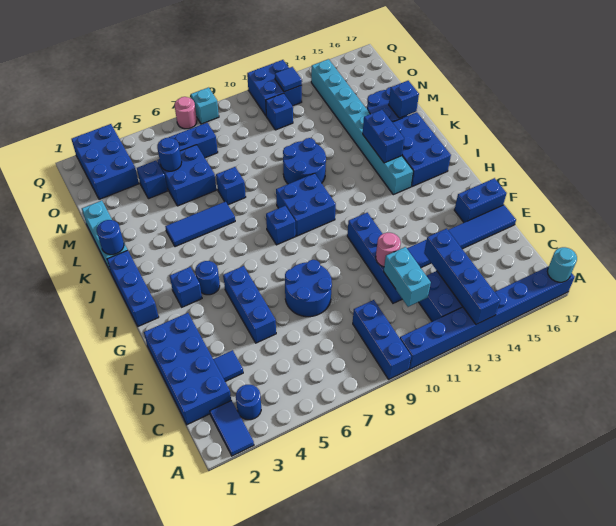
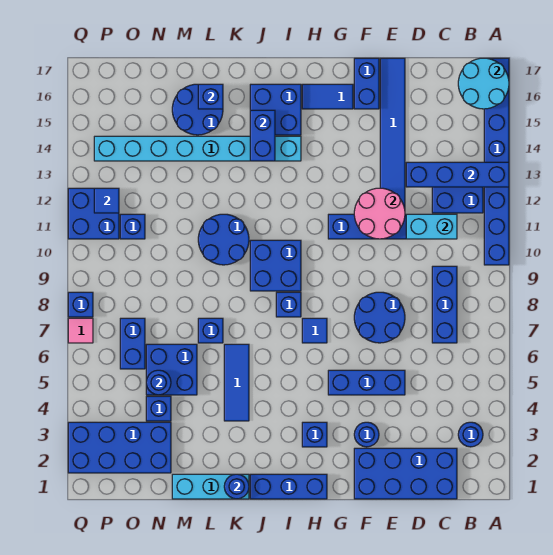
blue tile A2:B2 level 1 -> blue tile G16:H16 level 1
blue brick A9:C9 level 1 -> blue brick C7:C9 level 1
cyan round brick A17 level 2 -> cyan round brick A16:B17 level 2
blue tile D3 level 1 -> blue tile H7 level 1
pink round brick E11 level 2 -> pink round brick E11:F12 level 2
blue round brick H4 level 1 -> blue round brick F3 level 1
blue brick I15:K16 level 1 -> blue brick I15:J16 level 1
blue brick J14:K14 level 2 -> blue brick J14:J15 level 2
blue brick O2:Q3 level 1 -> blue brick N2:Q3 level 1
pink round brick Q7 level 1 -> pink tile Q7 level 1
cyan brick Q8 level 1 -> blue brick Q8 level 1

